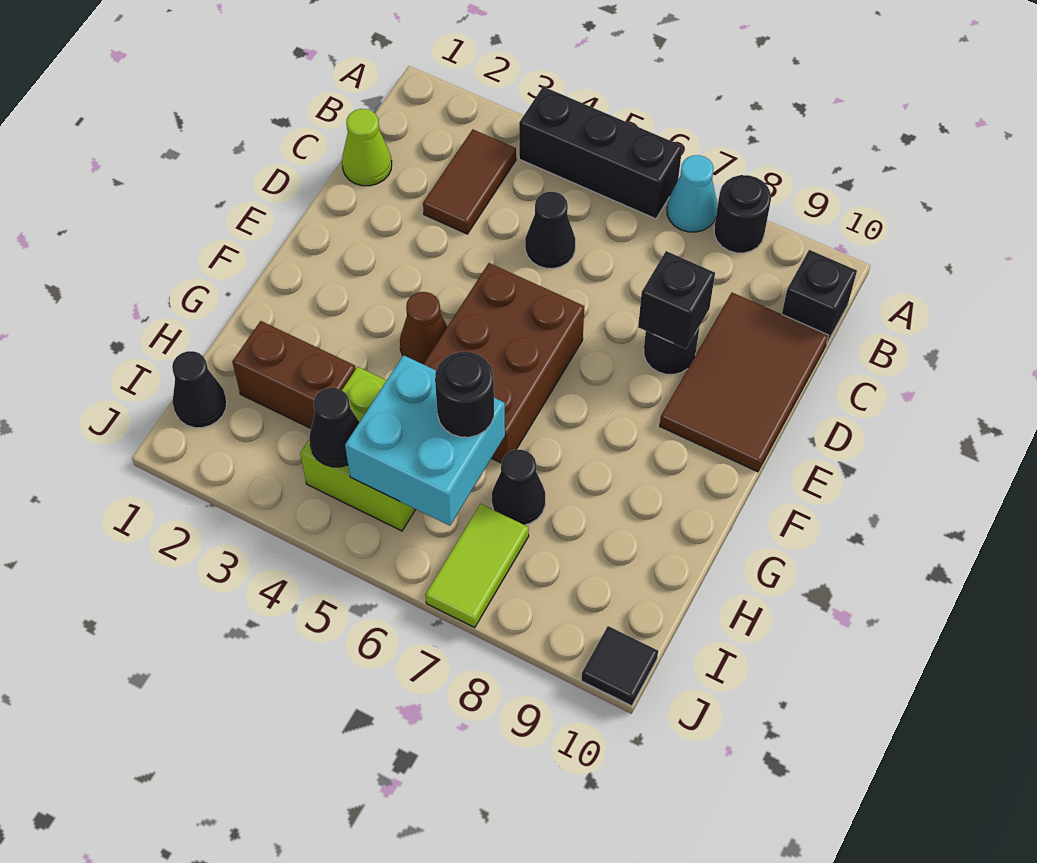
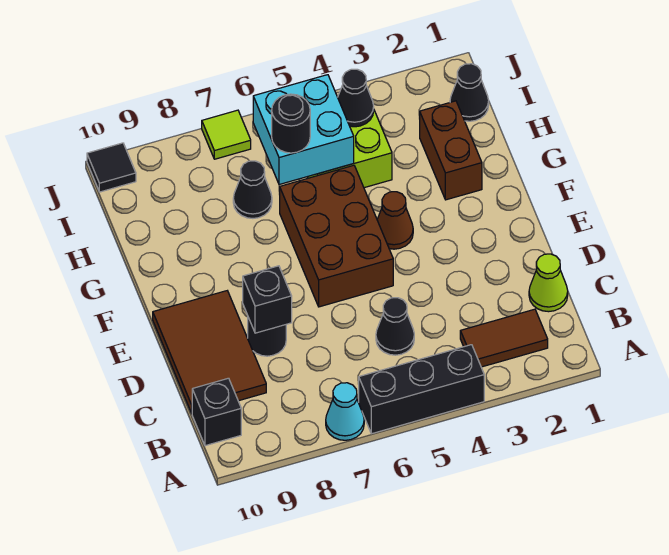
black round brick A8 level 1 -> none
brown tile B3:C3 level 1 -> brown tile B2:B3 level 1
brown brick H2:H3 level 1 -> brown brick G2:H2 level 1
lime tile I7:J7 level 1 -> lime tile J7 level 1

